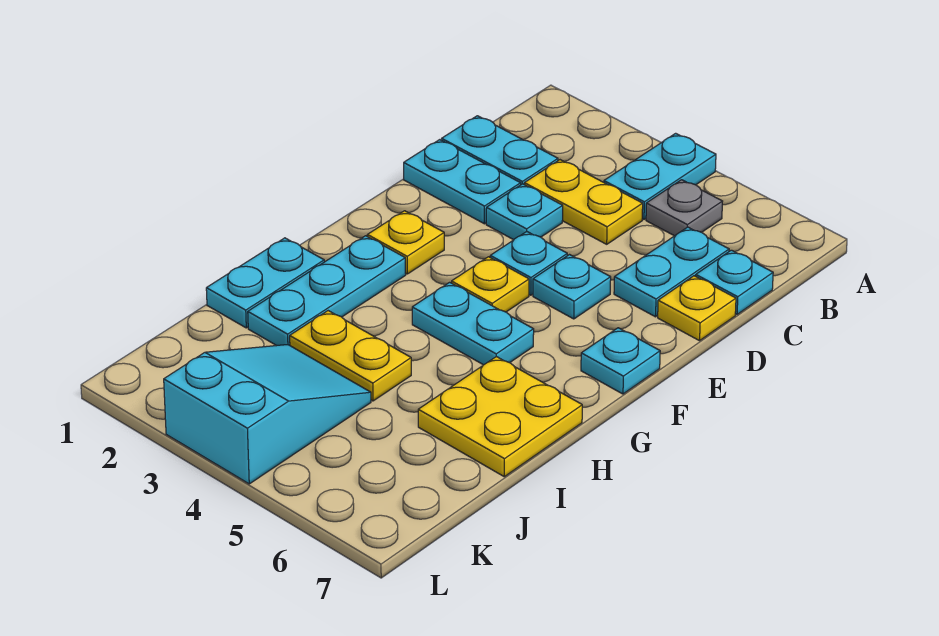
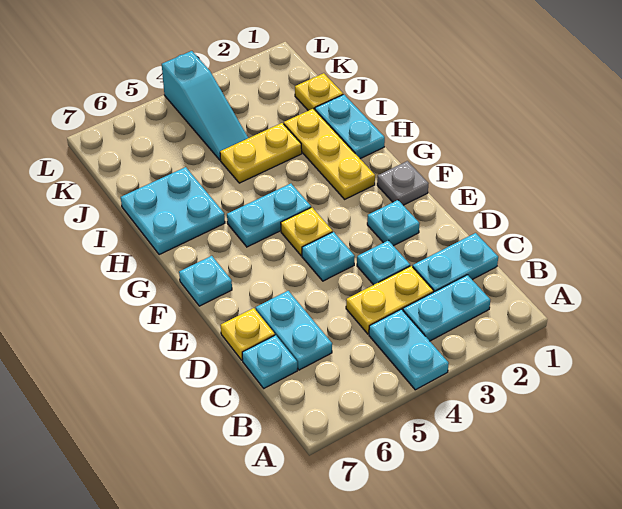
grey plate B5 level 1 -> grey plate F1 level 1
cyan plate D1:D2 level 1 -> cyan plate B2:B3 level 1
cyan plate E5 level 1 -> cyan plate E2 level 1
yellow plate F2 level 1 -> yellow plate J1 level 1
cyan plate G2:I2 level 1 -> yellow plate G2:I2 level 1
yellow plate H6:I7 level 1 -> cyan plate H6:I7 level 1
cyan slope J3:L4 level 1 top L -> cyan slope J4:L4 level 1 top L

